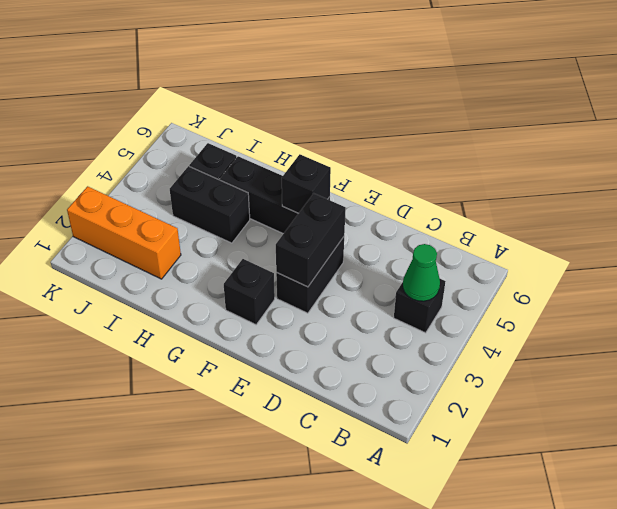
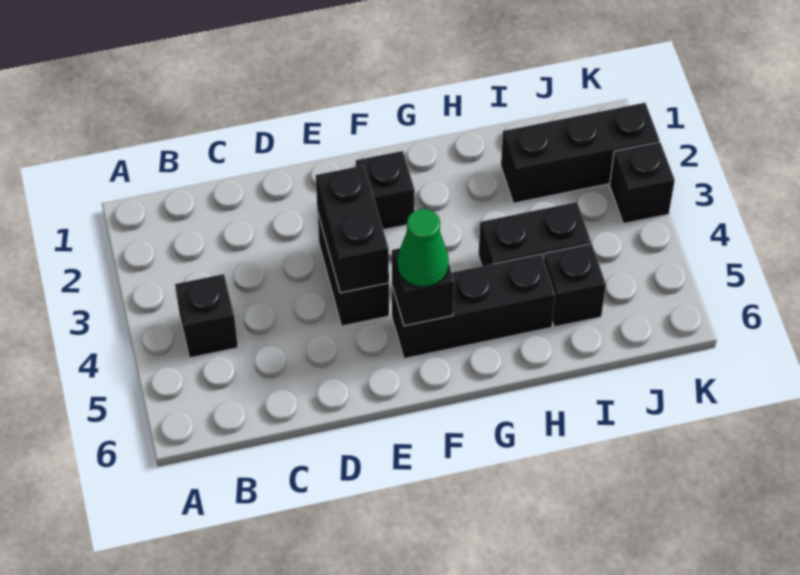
green cone B4 level 2 -> green cone F5 level 3
orange brick I2:K2 level 1 -> black brick I2:K2 level 1
none -> black brick K3 level 1

